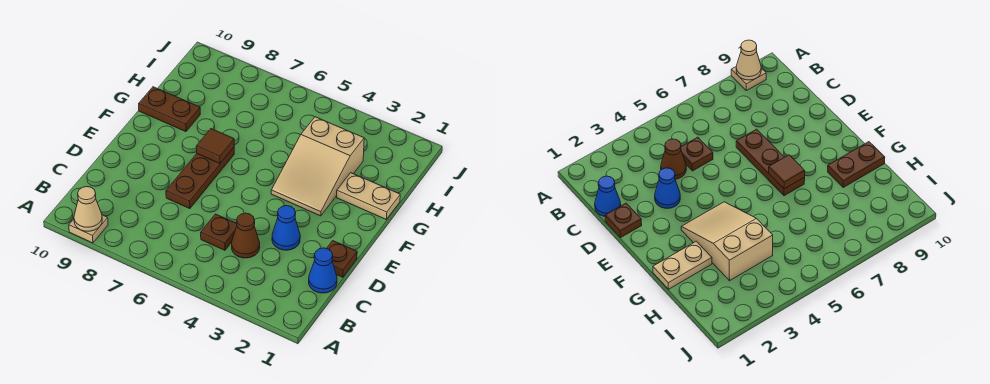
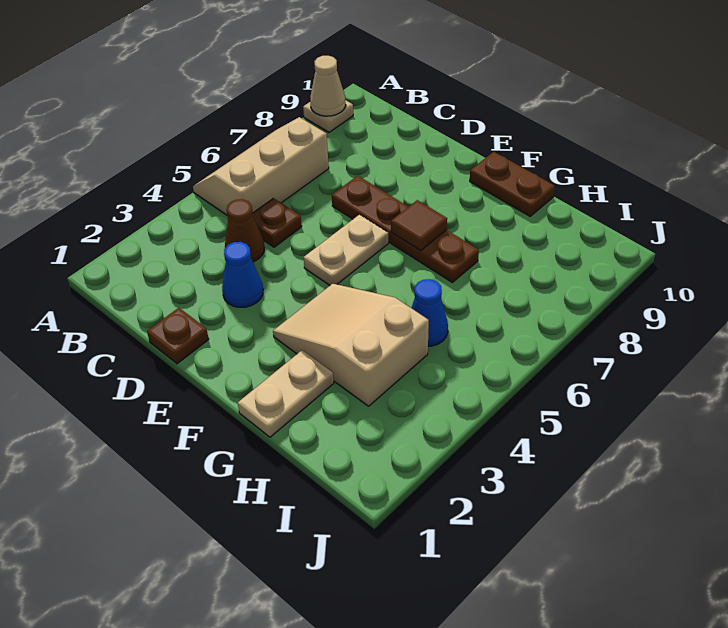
none -> tan slope A5:B7 level 1 top B
blue cone C1 level 1 -> blue cone H5 level 1
brown plate D7:F7 level 1 -> brown plate D7:G7 level 1
none -> tan plate E5:E6 level 1
brown plate G9:G10 level 1 -> brown plate F10:G10 level 1

